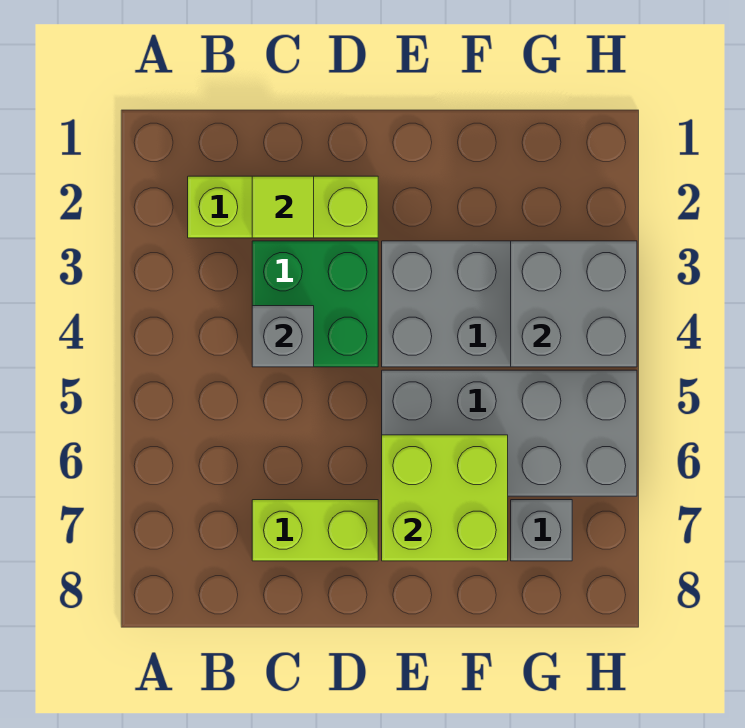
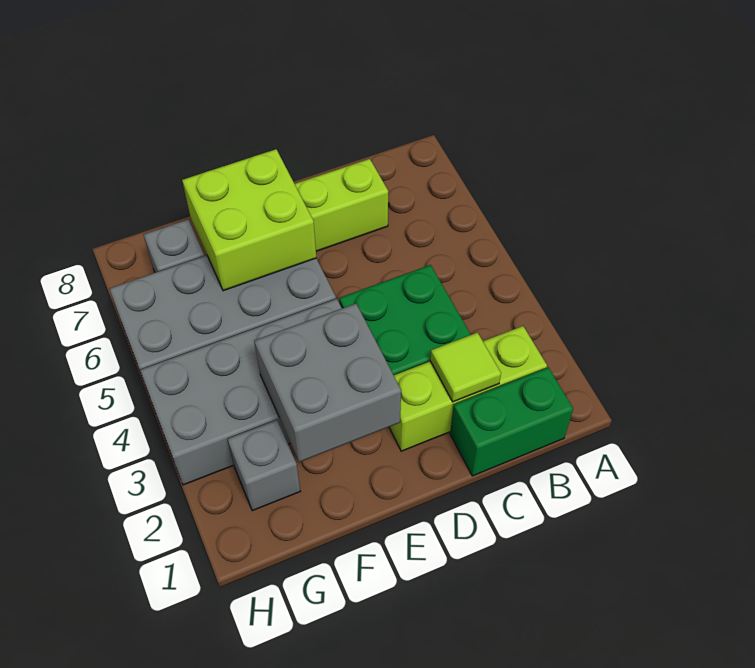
none -> green brick B1:C1 level 1
grey brick C4 level 2 -> grey brick G2 level 1
grey brick G3:H4 level 2 -> grey brick E2:F3 level 2

